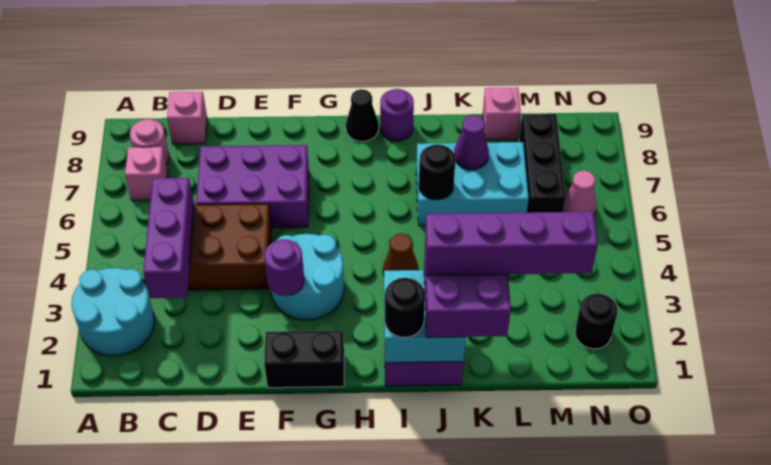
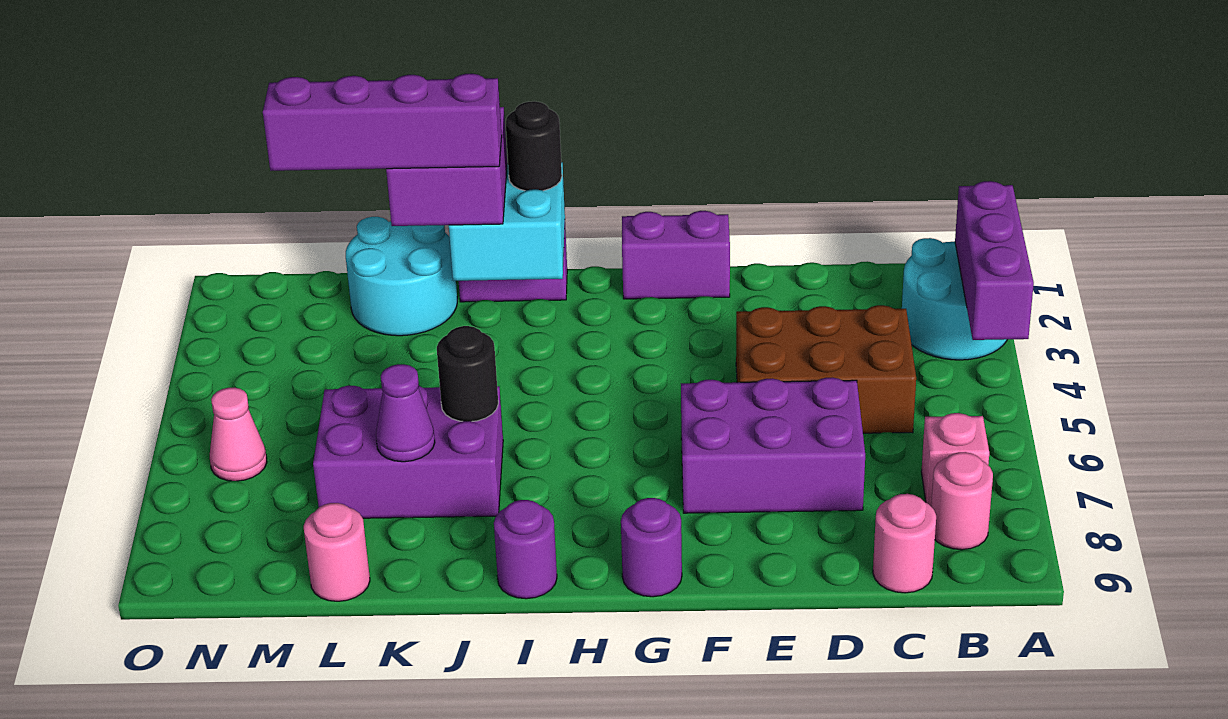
purple brick C3:C5 level 2 -> purple brick A2:A4 level 2
pink brick C9 level 1 -> pink round brick C9 level 1
black brick F1:G1 level 1 -> purple brick F1:G1 level 1
cyan round brick F3:G4 level 1 -> cyan round brick K1:L2 level 1
purple round brick F3 level 2 -> purple round brick G9 level 1
black cone H9 level 1 -> none
brown cone I4 level 1 -> none
cyan brick J6:L7 level 1 -> purple brick J6:L7 level 1
pink brick L9 level 1 -> pink round brick L9 level 1
black brick M6:M8 level 1 -> none
black round brick N2 level 1 -> none

